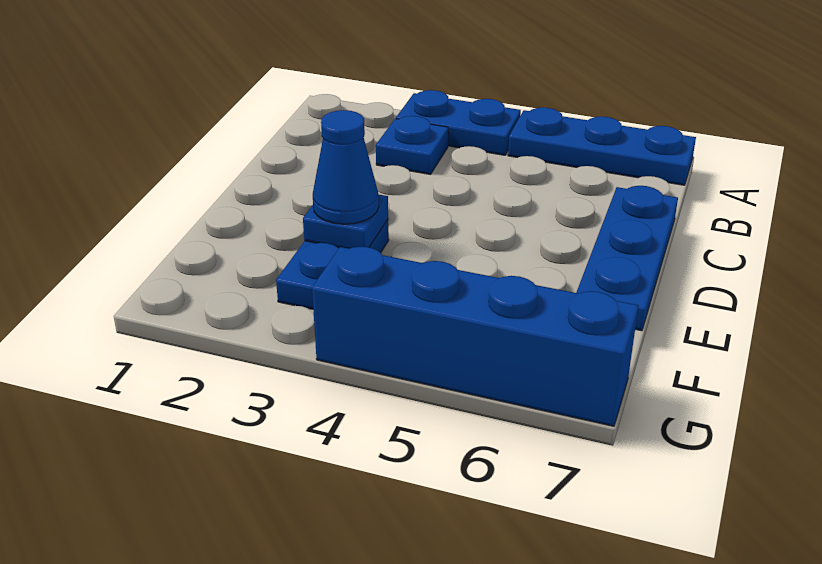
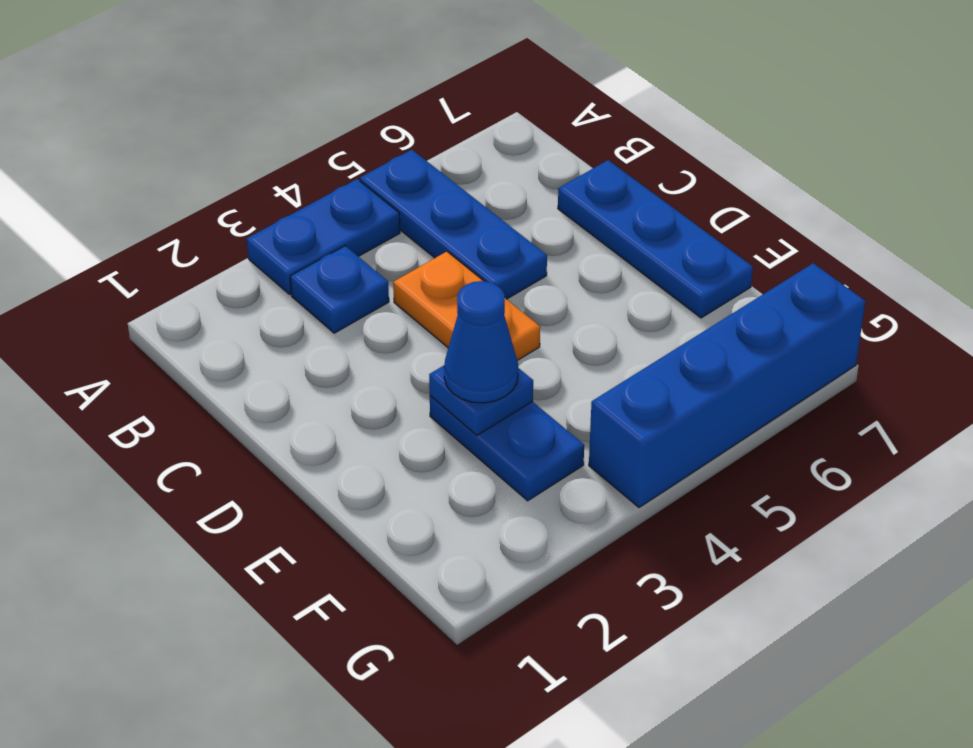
blue plate A5:A7 level 1 -> blue plate A5:C5 level 1
none -> orange plate C4:D4 level 1

